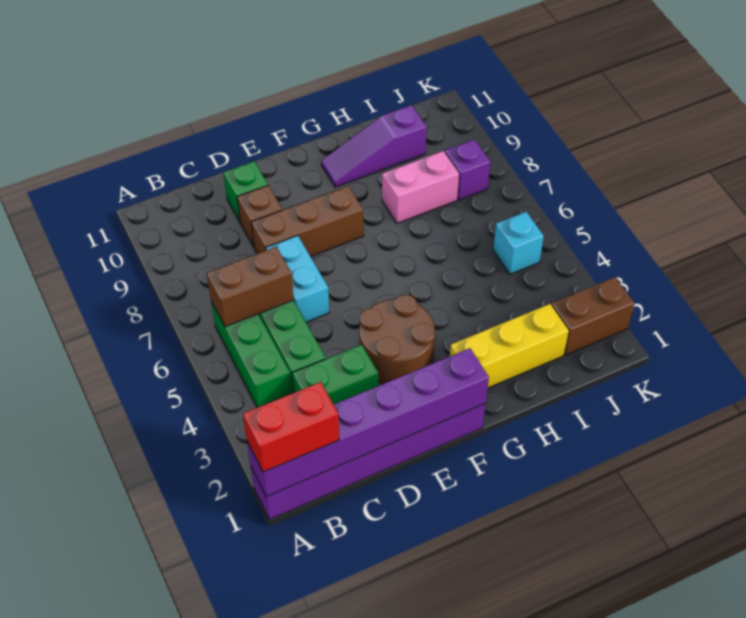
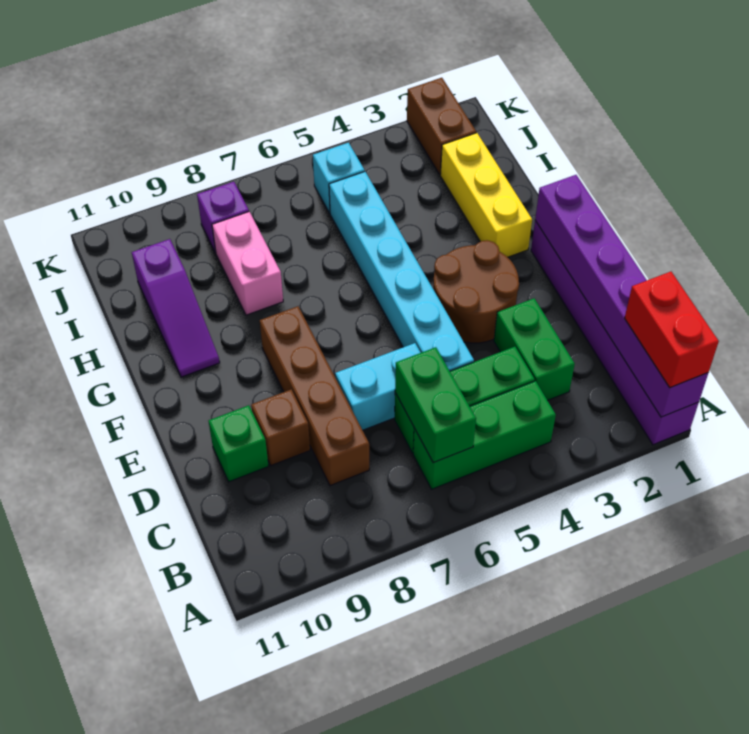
brown brick B6:C6 level 2 -> green brick B6:C6 level 2
none -> cyan brick D5:I5 level 1
brown brick D8:F8 level 1 -> brown brick C8:F8 level 1

